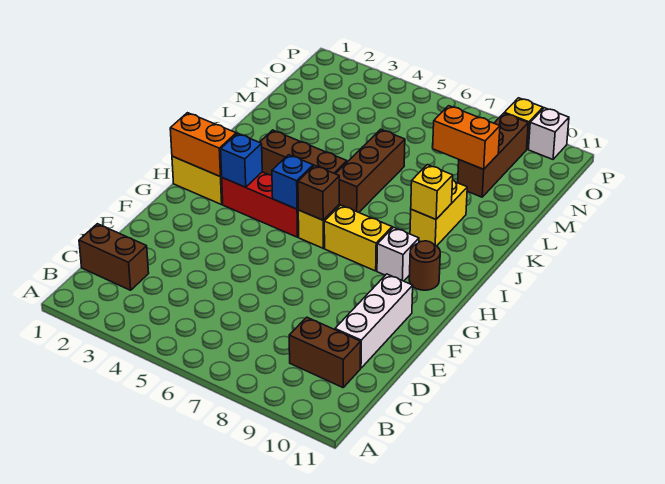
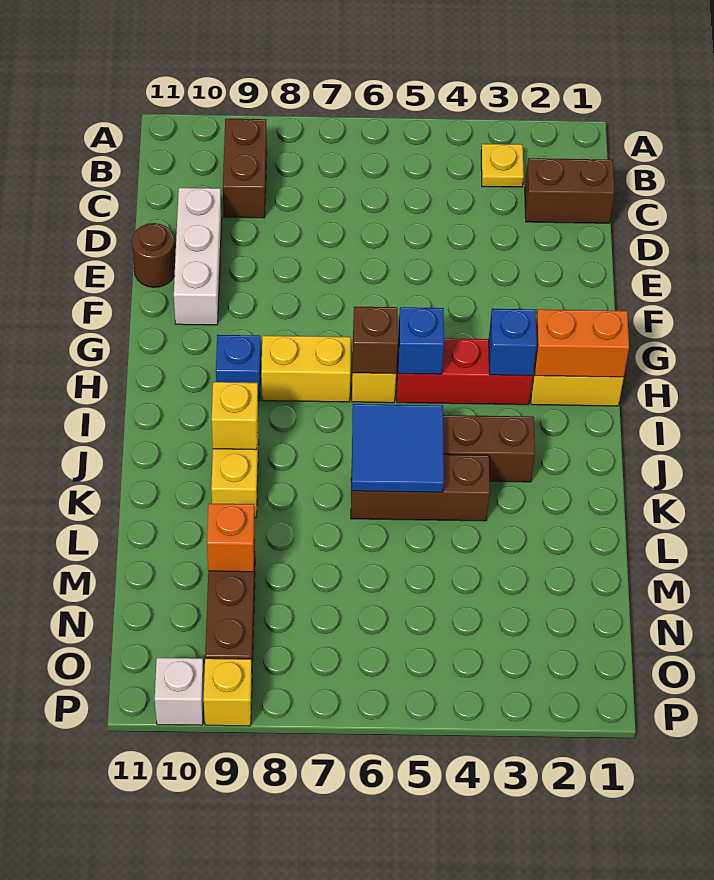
none -> yellow plate B3 level 1
brown brick C9:C10 level 1 -> brown brick B9:C9 level 1
white brick H9 level 1 -> blue brick H9 level 1
brown round brick H10 level 1 -> brown round brick E11 level 1
none -> blue tile J5:K6 level 2
brown brick J6:L6 level 1 -> brown brick K4:K6 level 1
orange brick M8:M9 level 2 -> orange brick M9 level 2

